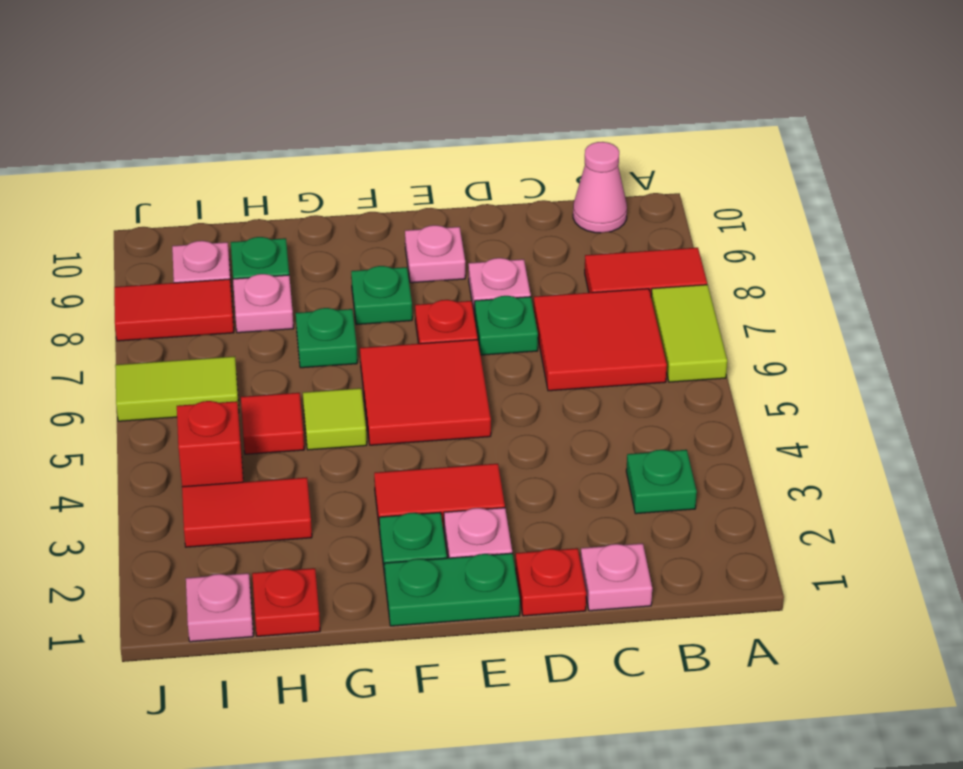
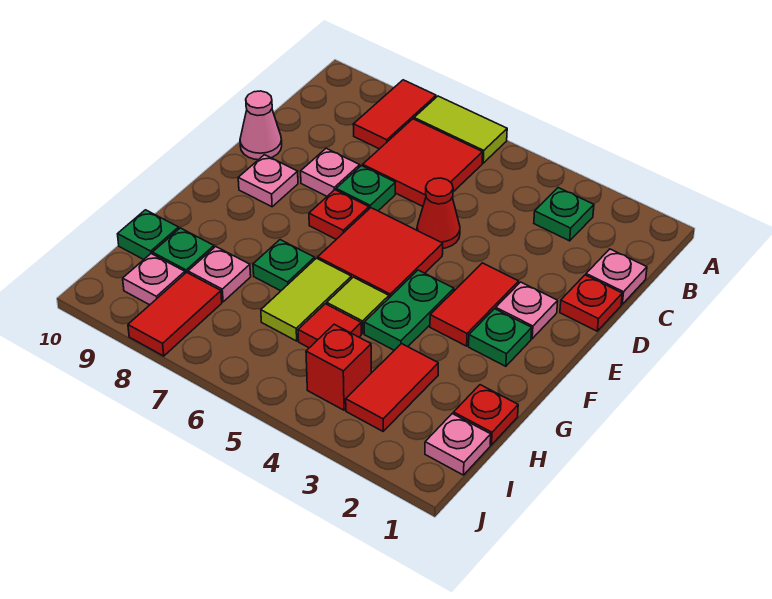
pink cone B10 level 1 -> pink cone D10 level 1
none -> red cone D5 level 1
green plate E1:F1 level 1 -> green plate F4:G4 level 1
green plate F8 level 1 -> green plate H10 level 1
lime tile I6:J6 level 1 -> lime tile G6:H6 level 1

